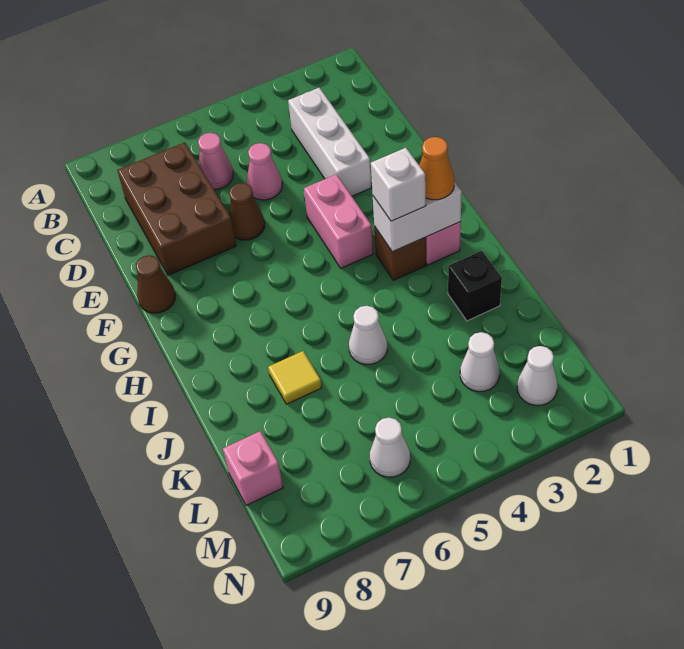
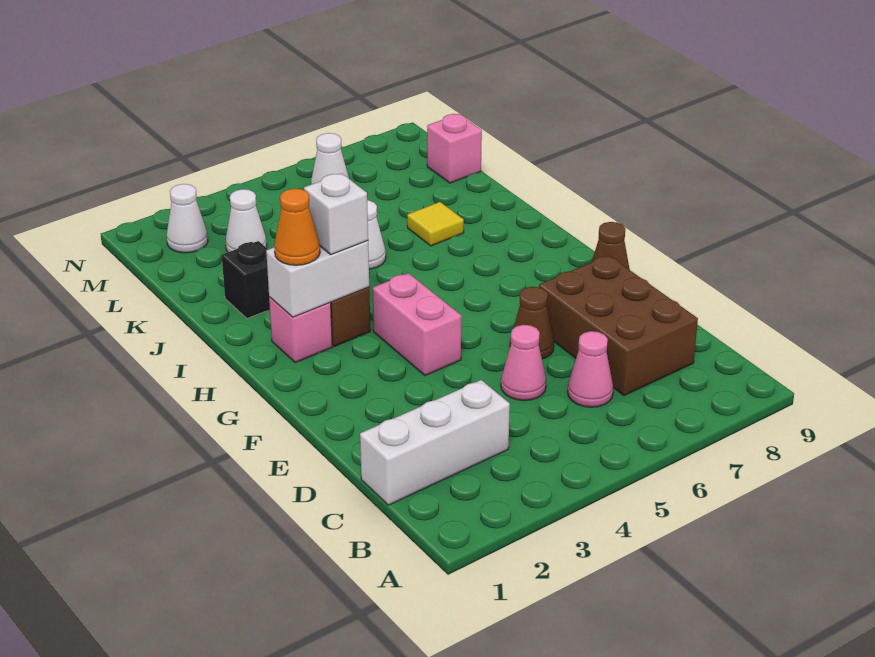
white brick C3:E3 level 1 -> white brick C1:C3 level 1

